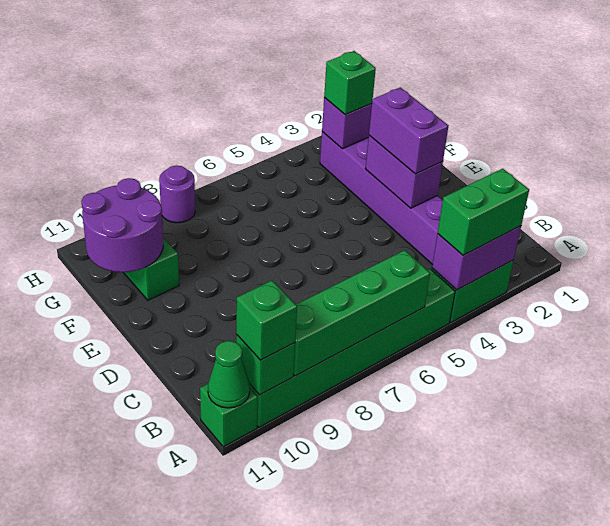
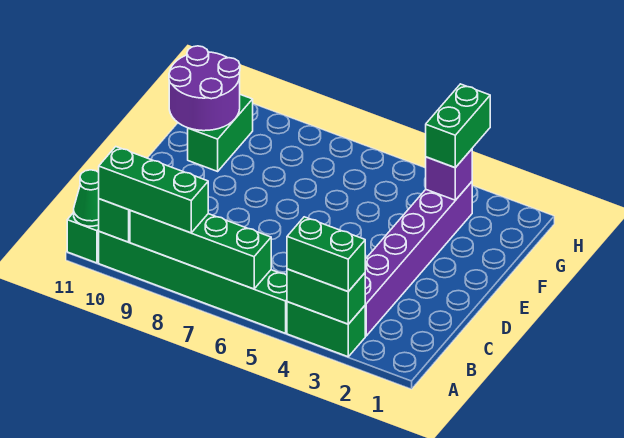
purple brick A3:A4 level 2 -> green brick A3:A4 level 2
green brick A10 level 3 -> green brick A8:A10 level 3
purple brick D3:E3 level 2 -> none
purple brick D3:E3 level 3 -> none
green brick G3 level 3 -> green brick G3:H3 level 3
purple round brick H8 level 1 -> none

